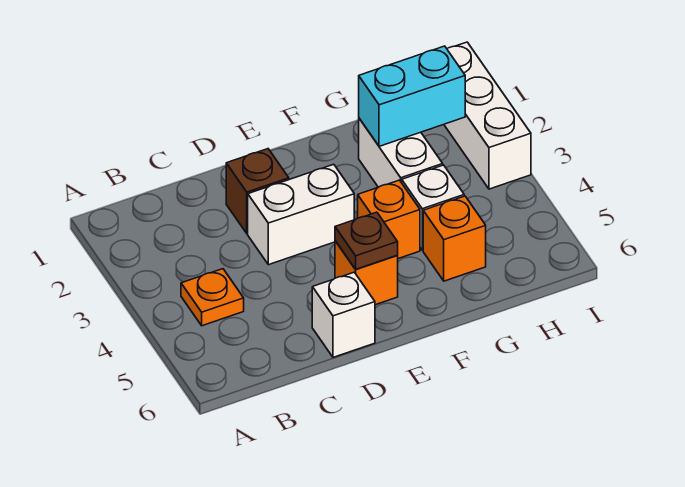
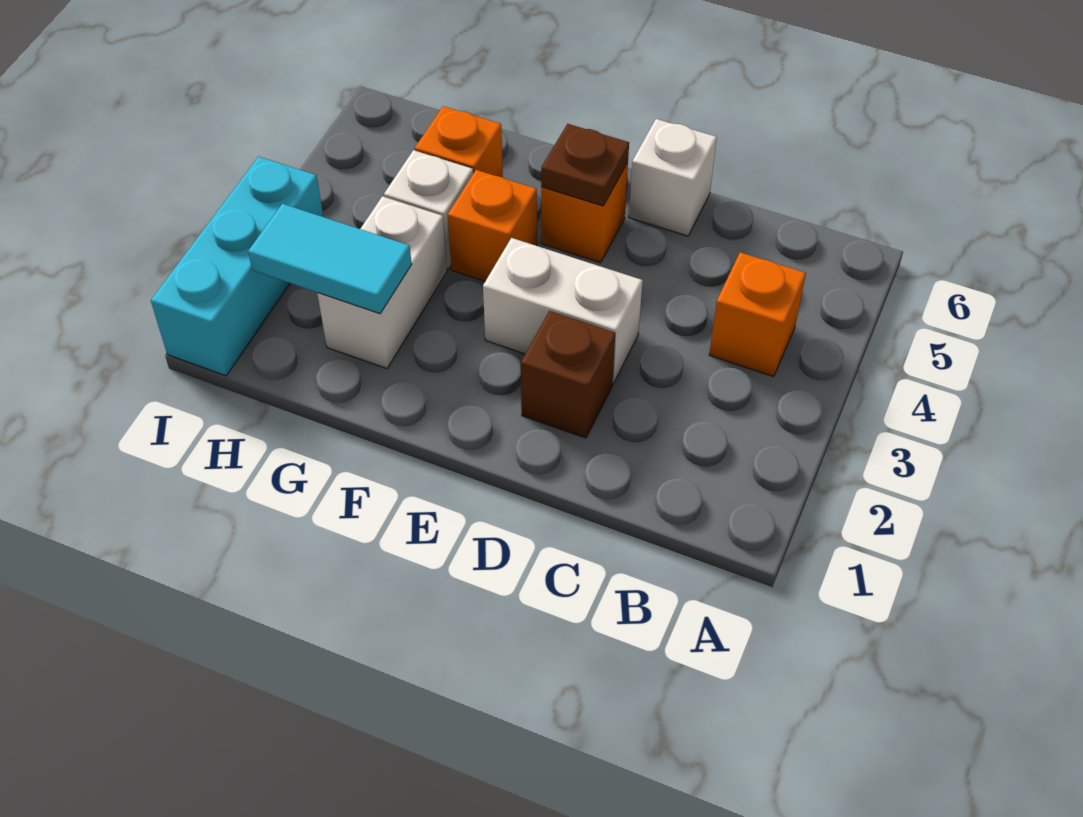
orange plate B4 level 1 -> orange brick B4 level 1
cyan brick G2:H2 level 2 -> cyan tile G2:H2 level 2
white brick I1:I3 level 1 -> cyan brick I1:I3 level 1

